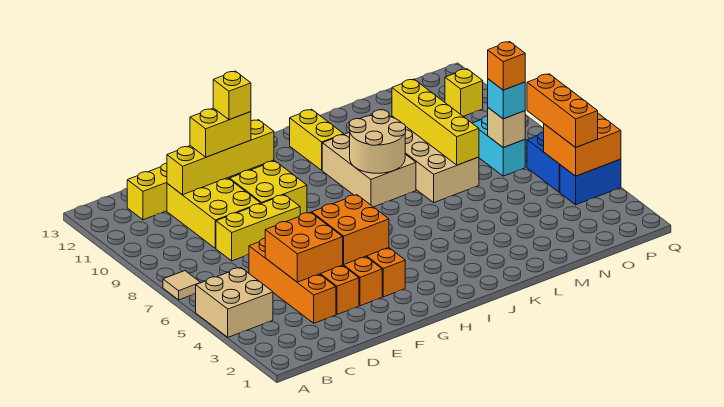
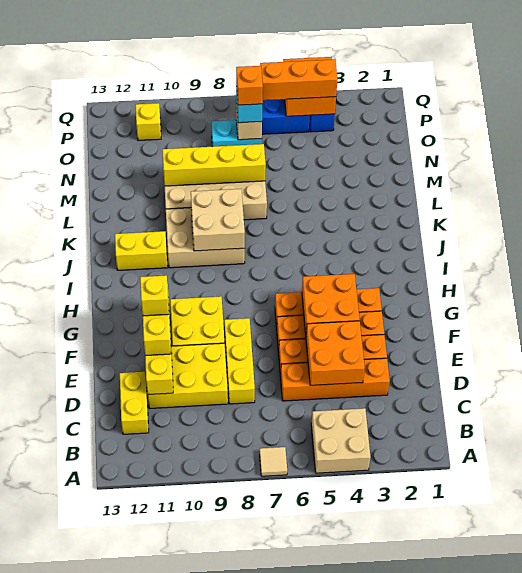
tan round brick J8:K9 level 2 -> tan brick J8:K9 level 2

